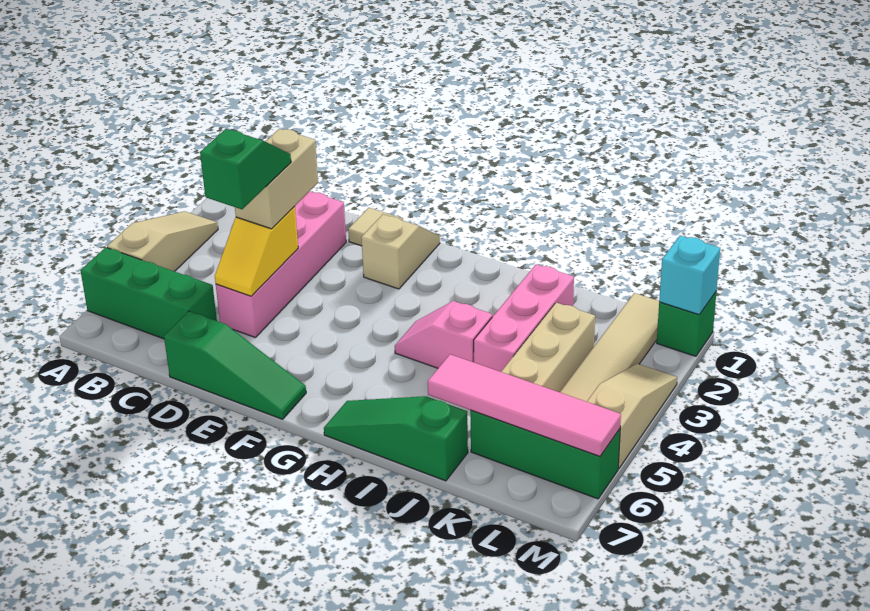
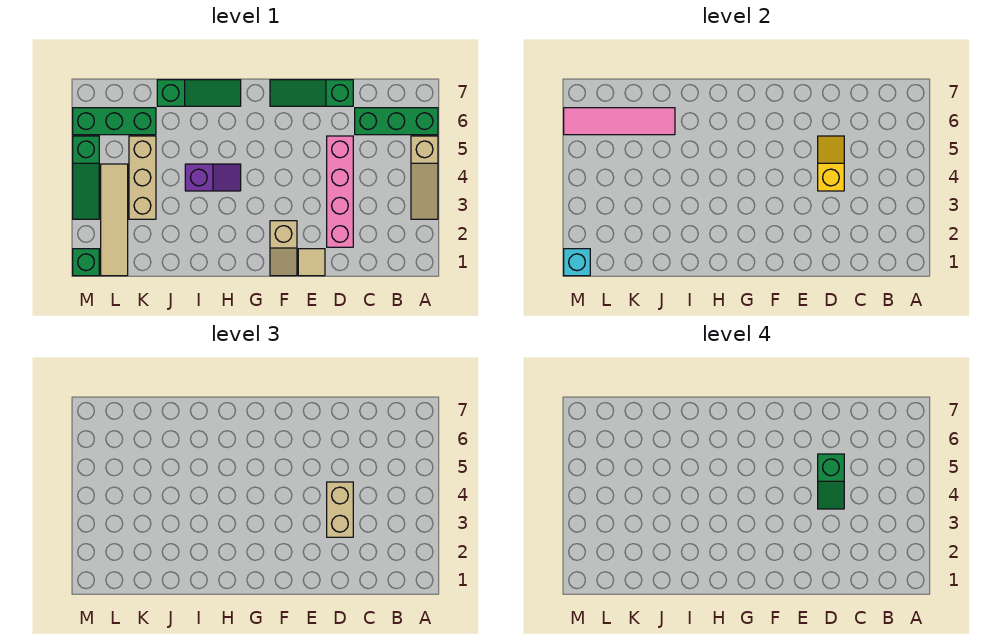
pink slope H4:I4 level 1 top I -> purple slope H4:I4 level 1 top I
pink brick J2:J4 level 1 -> none
tan slope M3:M5 level 1 top 5 -> green slope M3:M5 level 1 top 5

